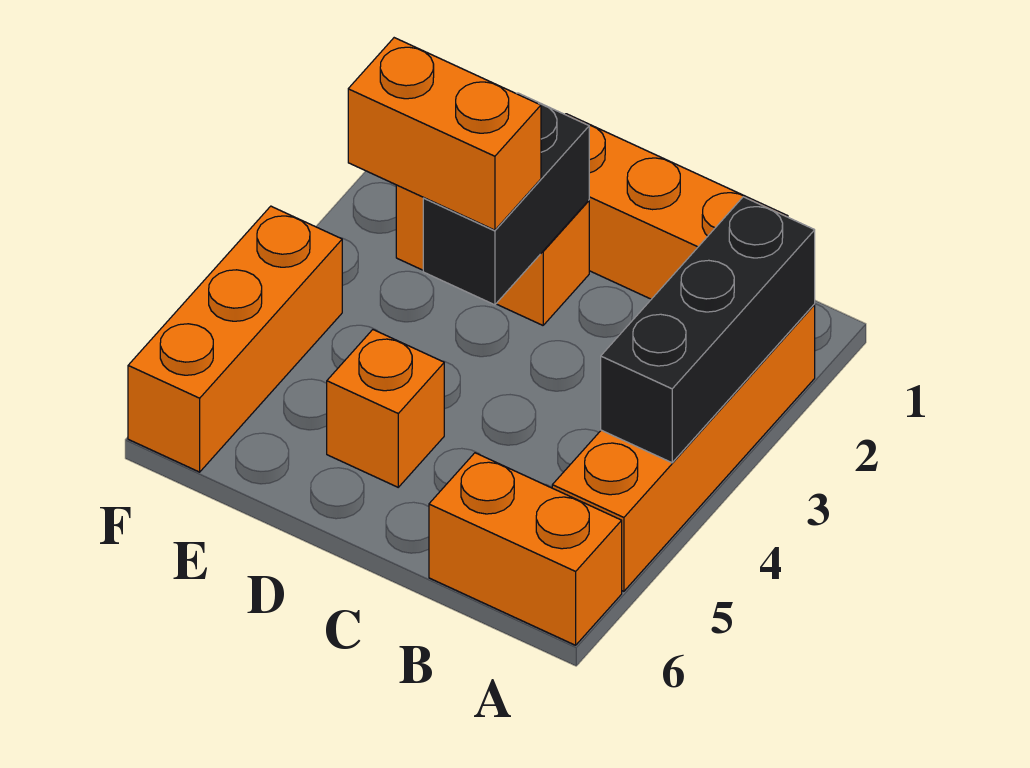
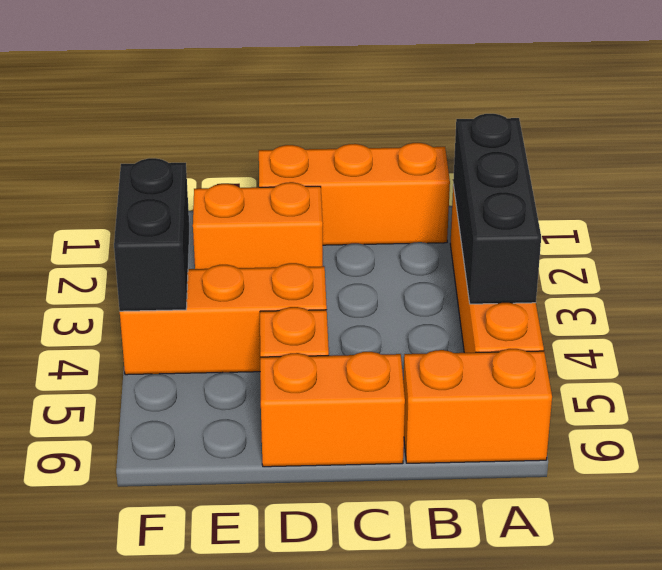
black brick D2:D3 level 2 -> black brick F3:F4 level 2
orange brick D3:E3 level 3 -> orange brick C6:D6 level 1
orange brick F4:F6 level 1 -> orange brick D4:F4 level 1

